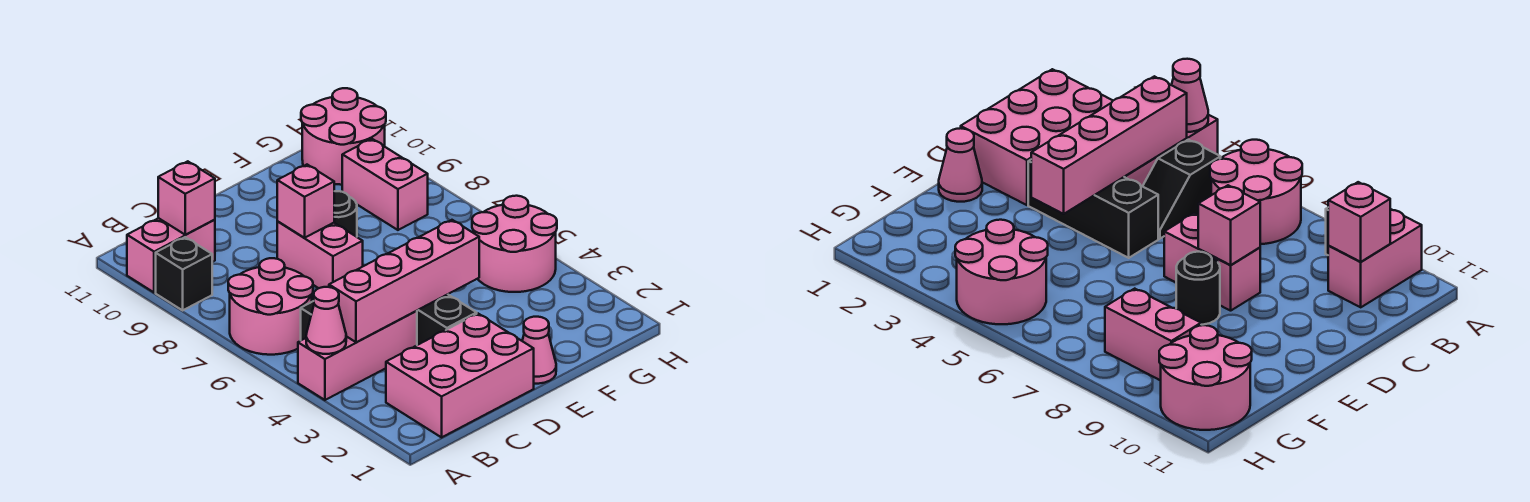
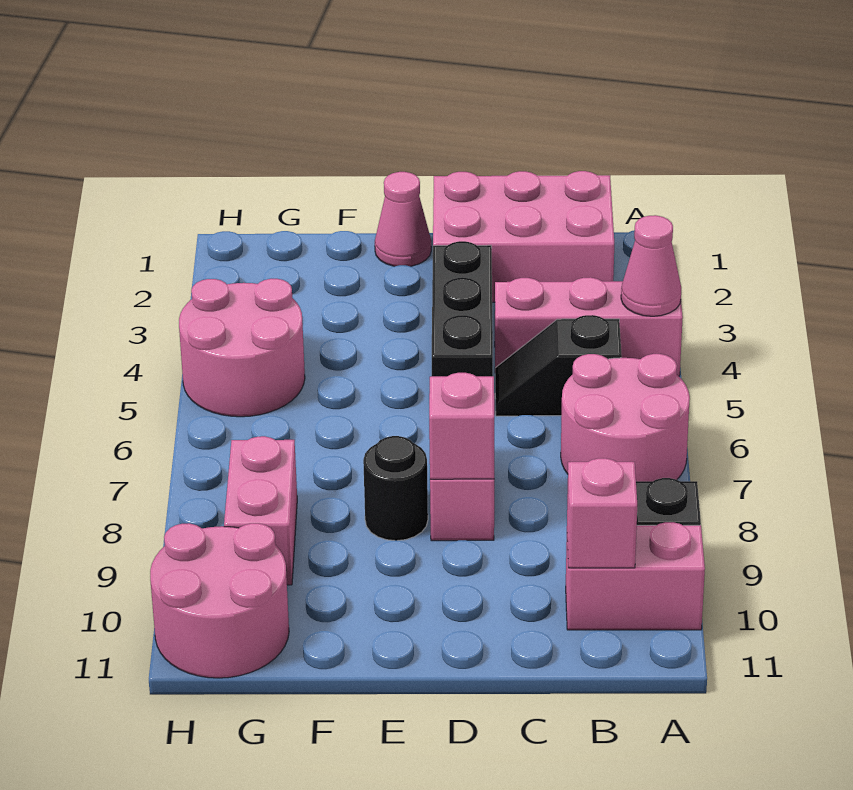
pink brick B4:E4 level 2 -> none

